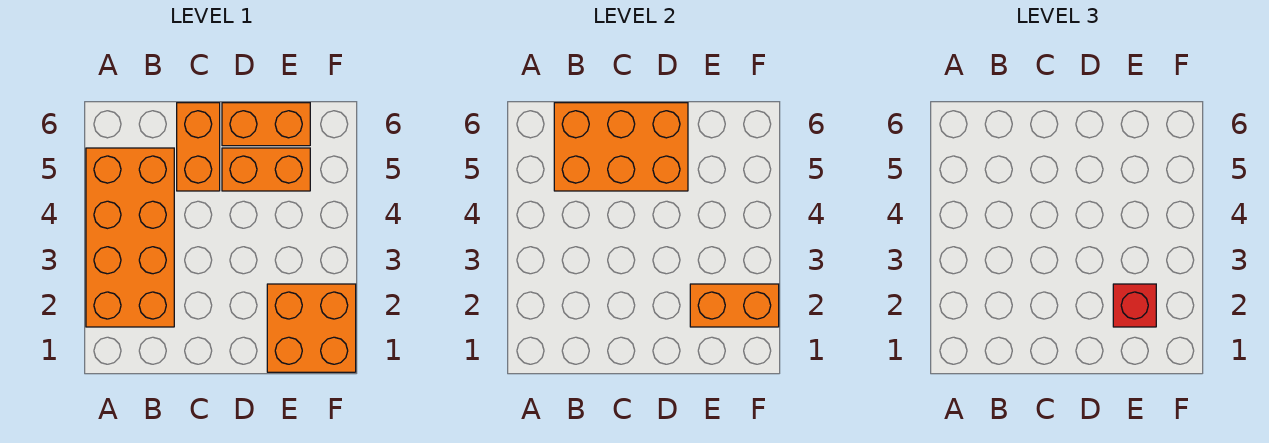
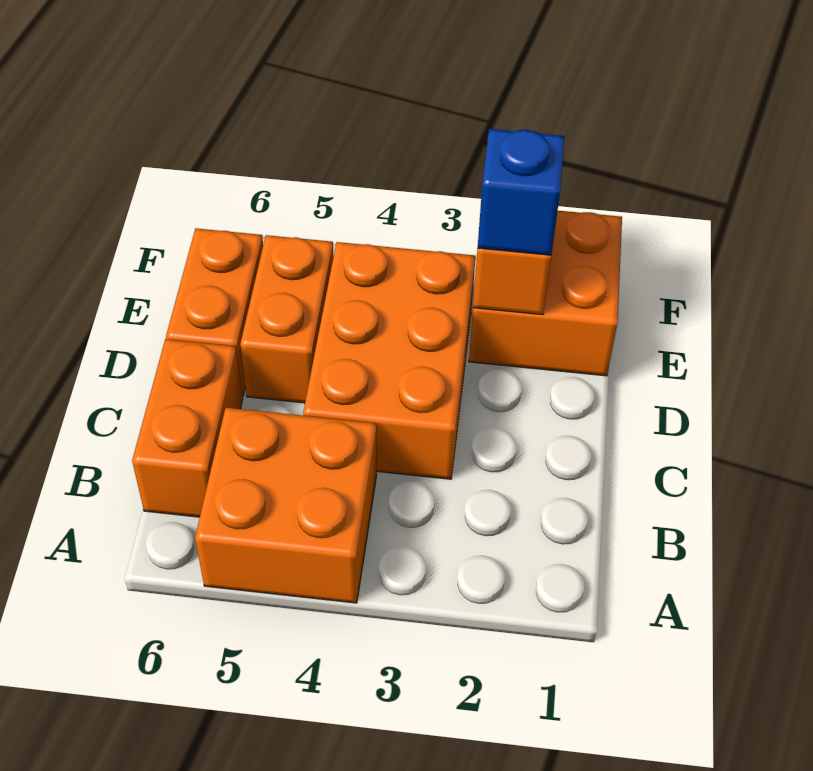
orange brick A2:B5 level 1 -> orange brick A4:B5 level 1
orange brick B5:D6 level 2 -> orange brick C3:E4 level 1
orange brick C5:C6 level 1 -> orange brick B6:C6 level 1
red brick E2 level 3 -> blue brick E2 level 3

